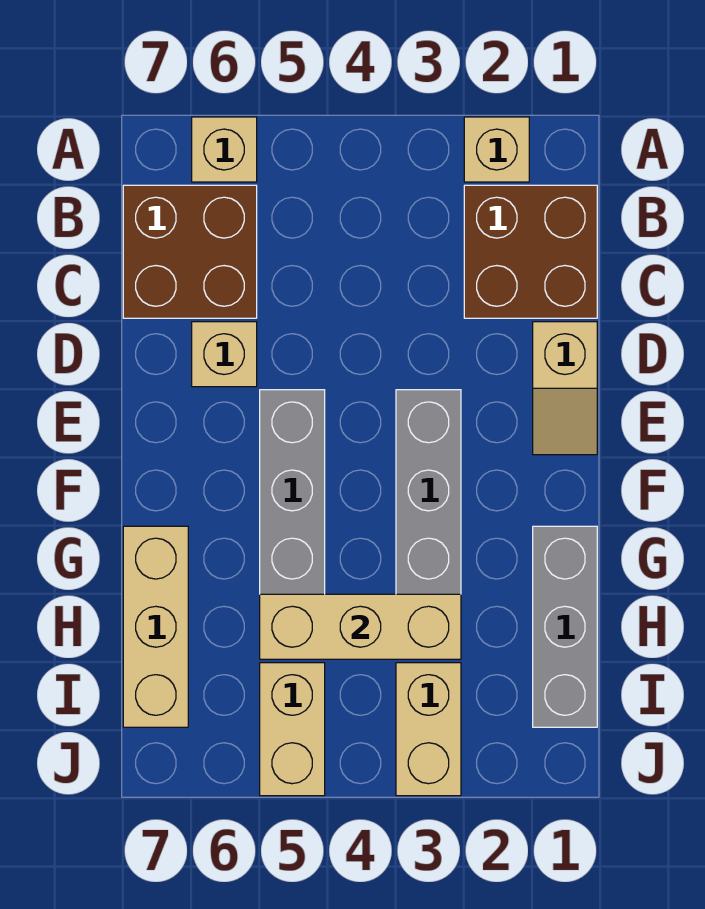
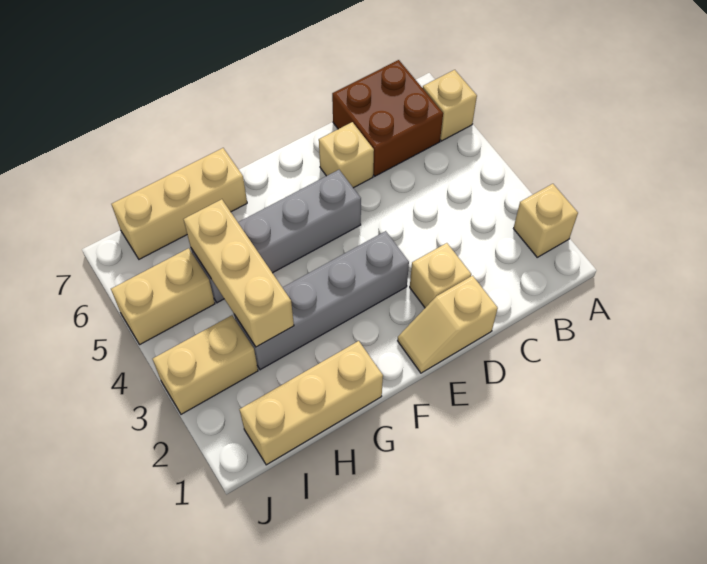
brown brick B1:C2 level 1 -> none
none -> tan brick D2 level 1
grey brick G1:I1 level 1 -> tan brick G1:I1 level 1

